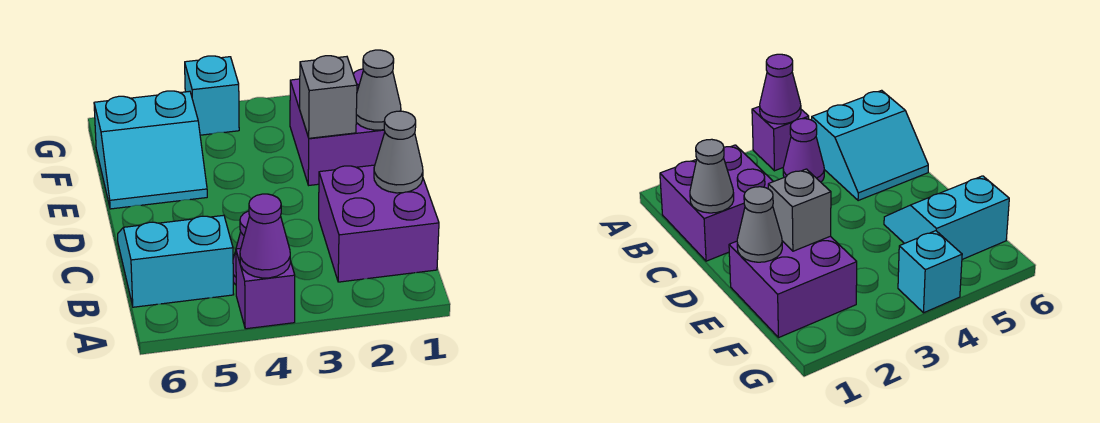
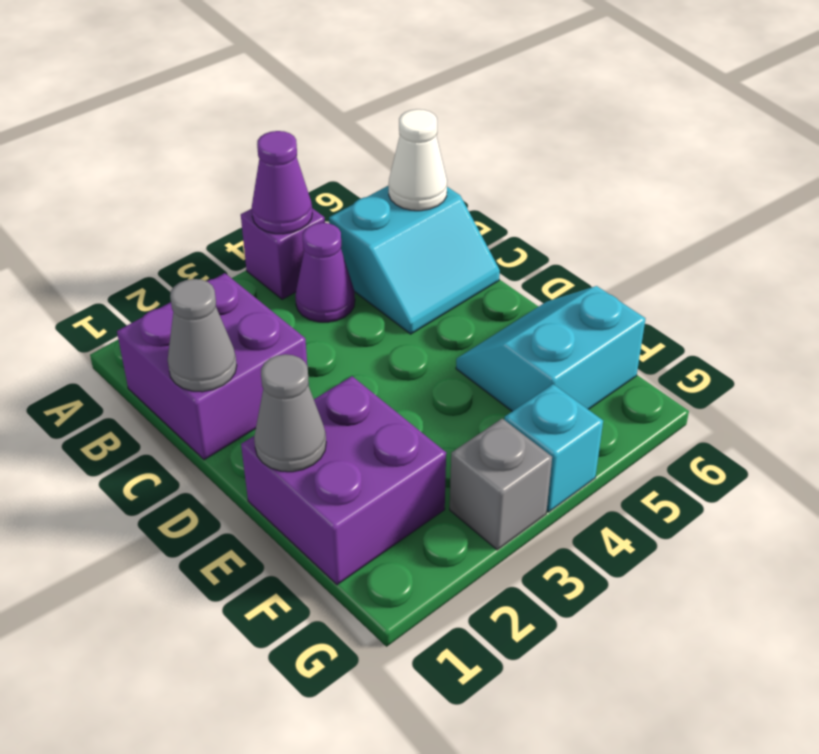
none -> white cone B6 level 2
grey brick E2 level 2 -> grey brick G3 level 1

